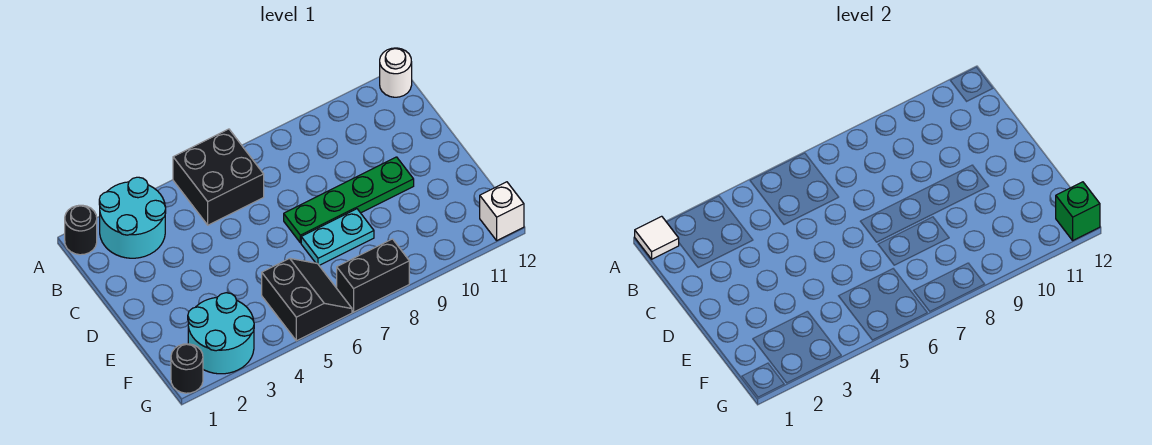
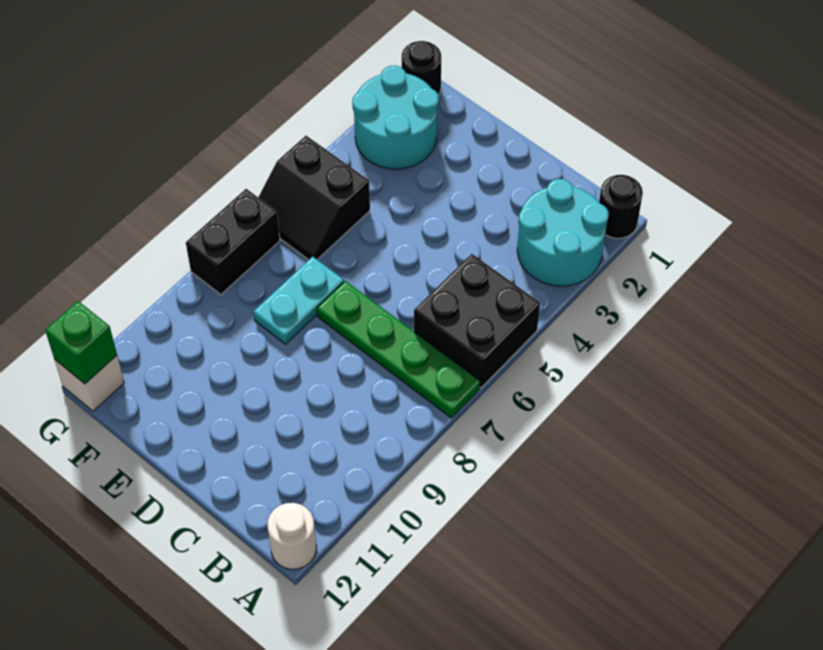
white tile A1 level 2 -> none
green plate D7:D10 level 1 -> green plate A7:D7 level 1

